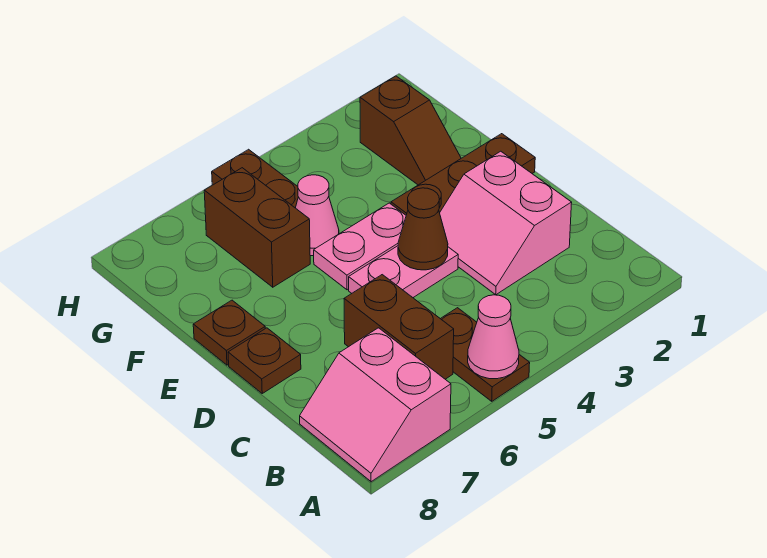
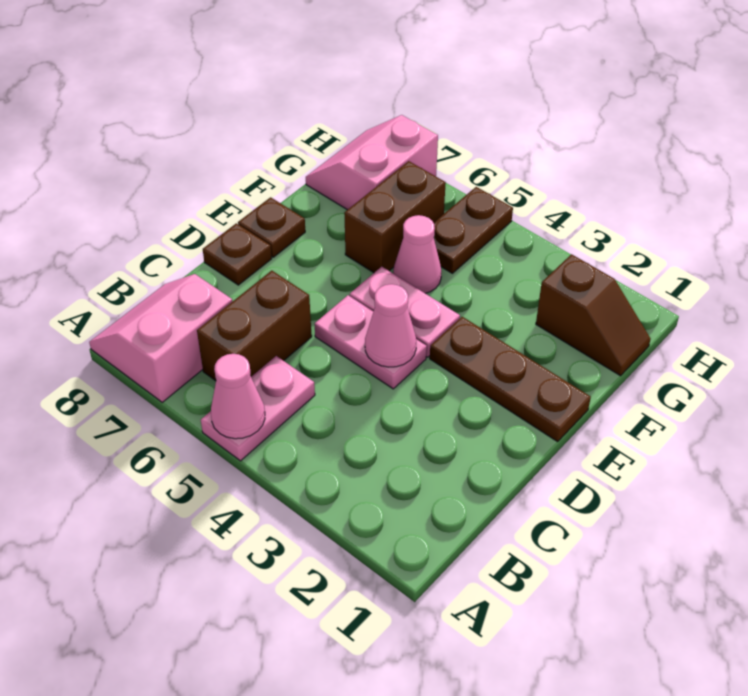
brown plate A5:B5 level 1 -> pink plate A5:B5 level 1
pink slope C2:D3 level 1 top 2 -> pink slope G7:H8 level 1 top 7
brown cone D4 level 2 -> pink cone D4 level 2
brown slope F2:G2 level 1 top G -> brown slope G1:G2 level 1 top 2

